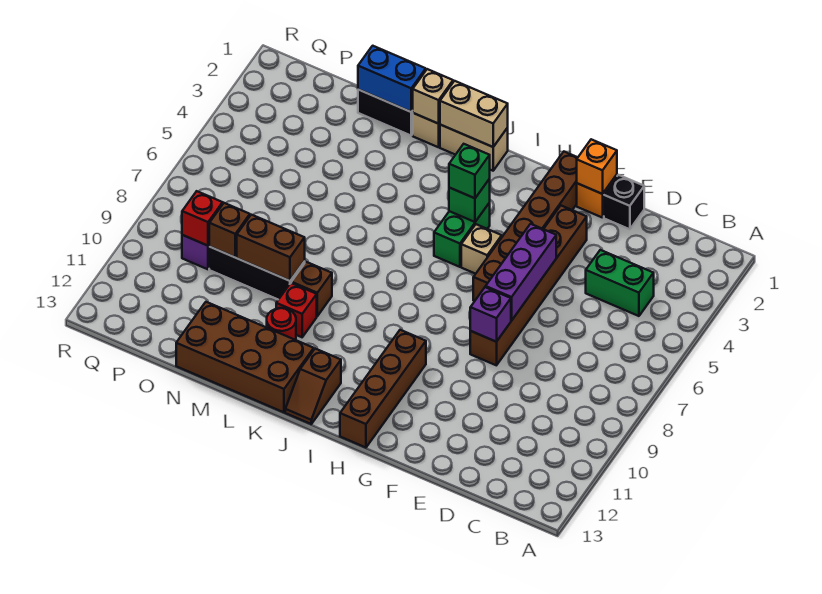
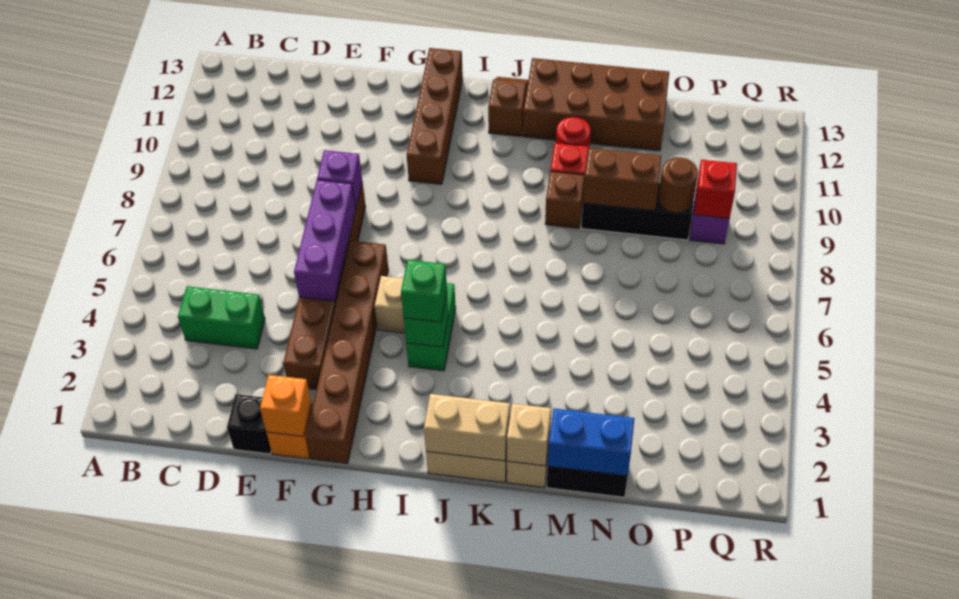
brown brick O9 level 2 -> brown round brick O9 level 2

